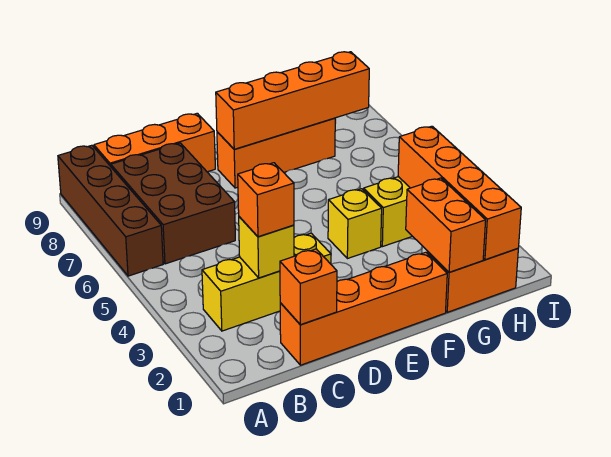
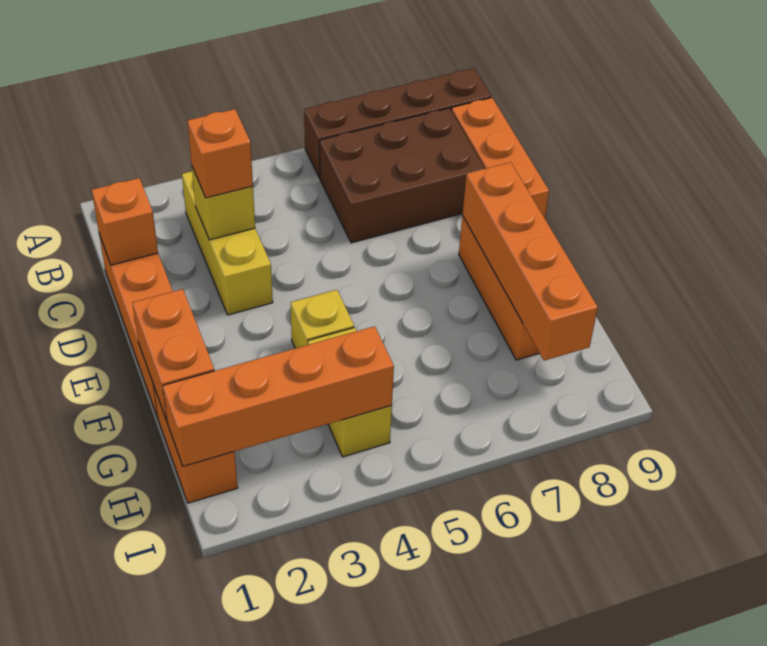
orange brick G1:G2 level 2 -> orange brick F1:G1 level 2

